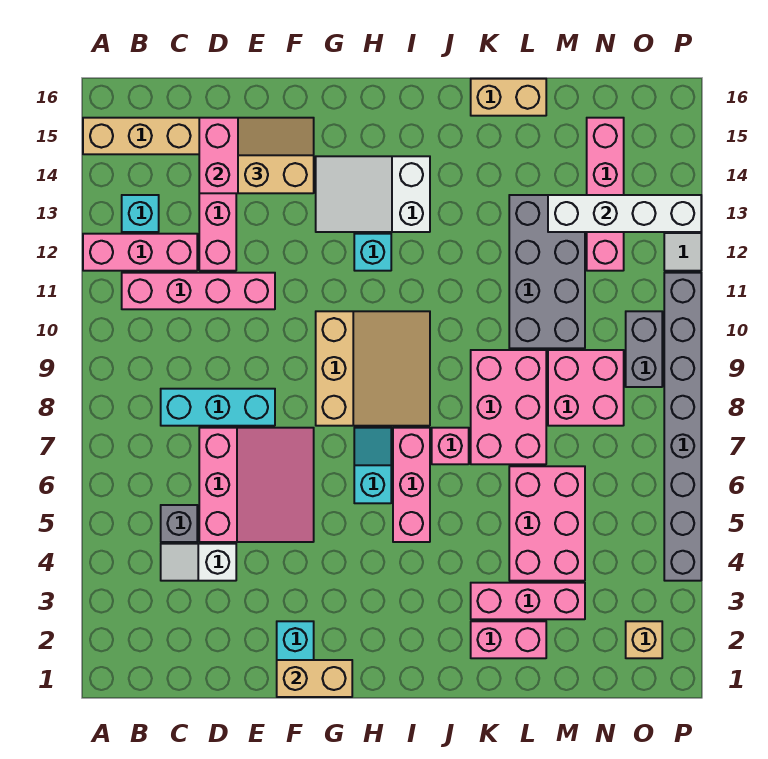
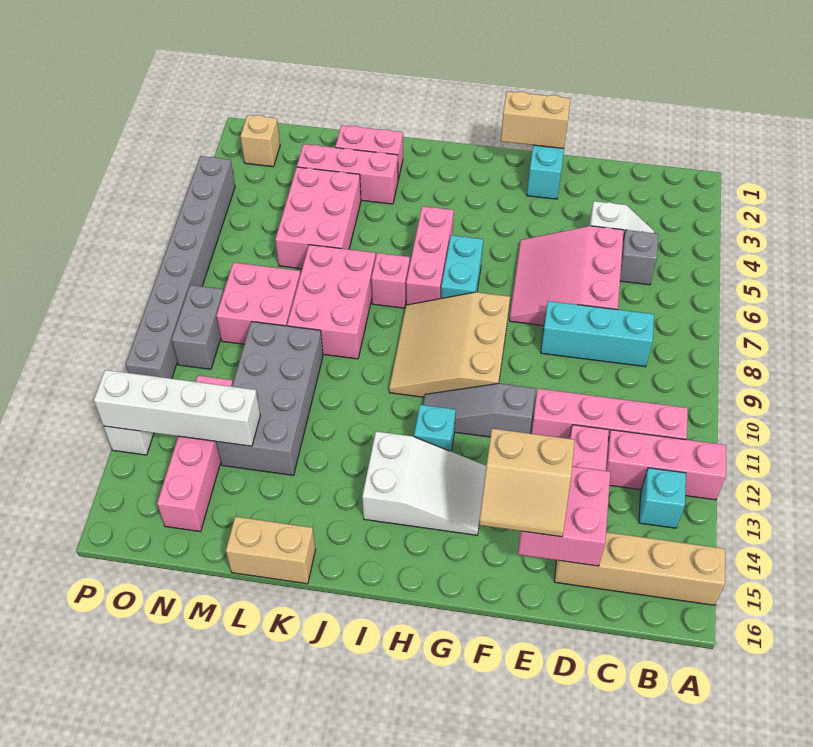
none -> grey slope F11:H11 level 1 top F
cyan slope H6:H7 level 1 top 6 -> cyan brick H6:H7 level 1

